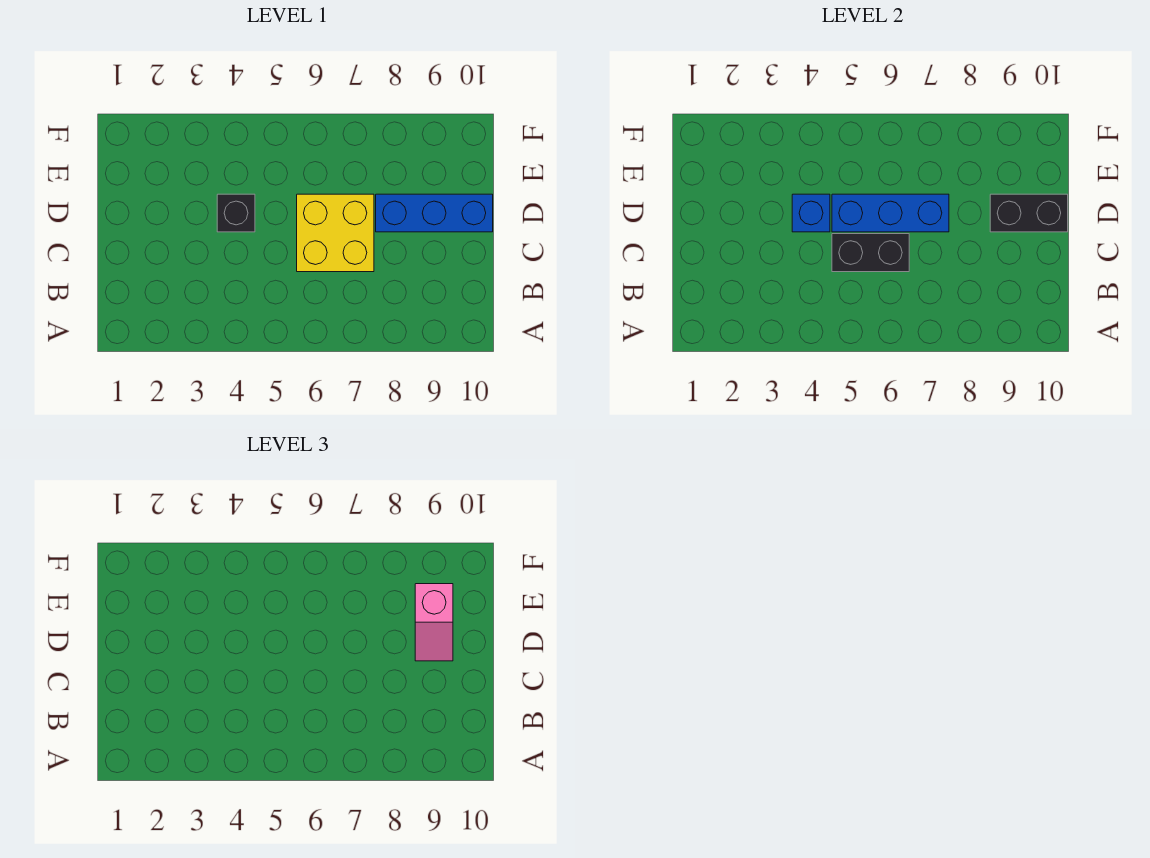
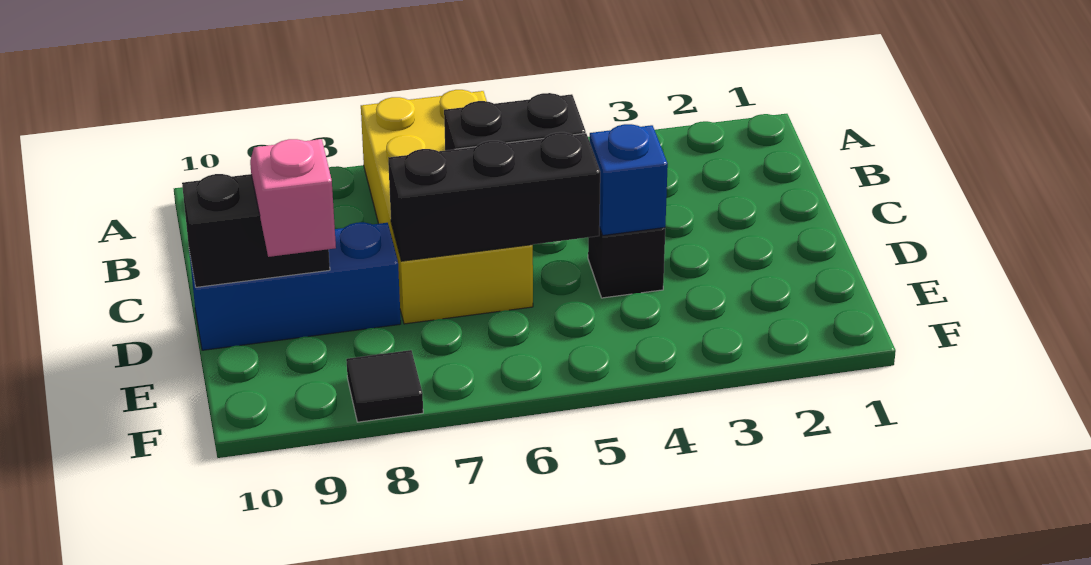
yellow brick C6:D7 level 1 -> yellow brick A6:D7 level 1
blue brick D5:D7 level 2 -> black brick D5:D7 level 2
none -> black tile F8 level 1

